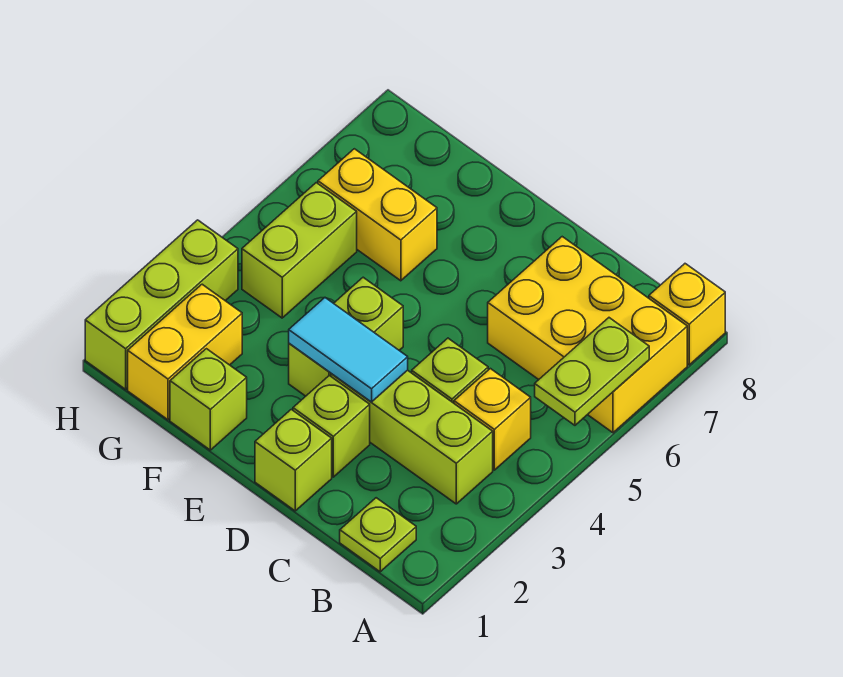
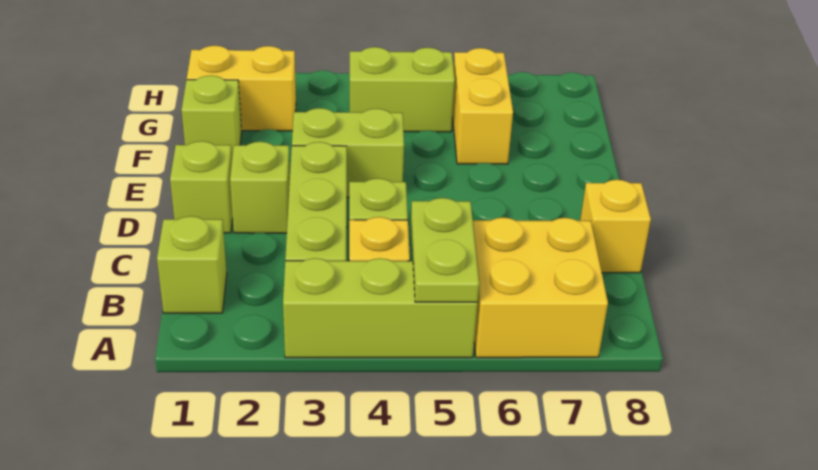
lime plate A5:A6 level 2 -> lime plate A5:B5 level 2
yellow brick A6:C7 level 1 -> yellow brick A6:B7 level 1
yellow brick A8 level 1 -> yellow brick C8 level 1
lime plate B1 level 1 -> lime brick B1 level 1
cyan tile D3:E3 level 2 -> none
lime brick H1:H3 level 1 -> lime brick A3:A5 level 1

